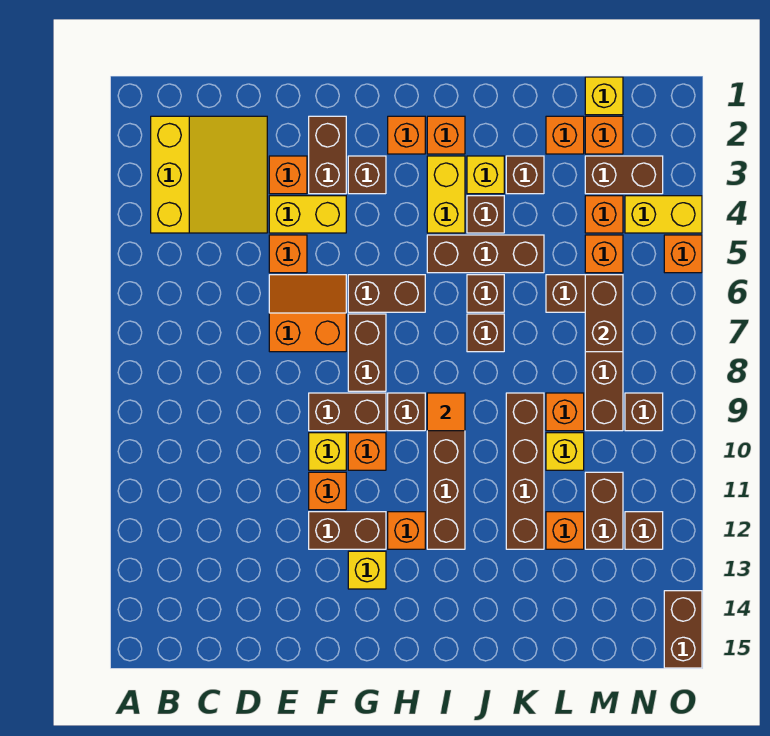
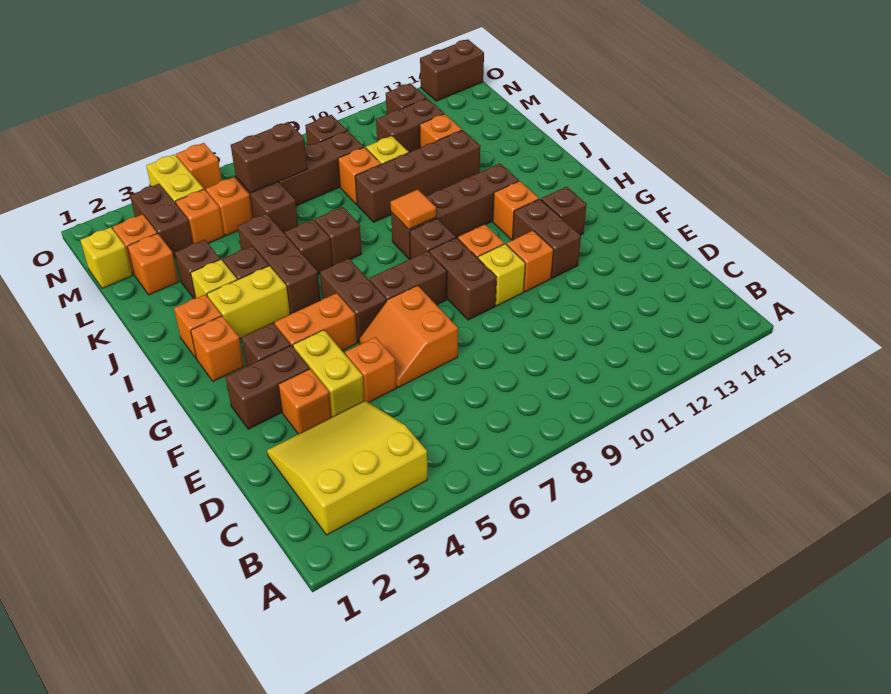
none -> orange brick G4:G5 level 1
yellow brick G13 level 1 -> brown brick G13 level 1

